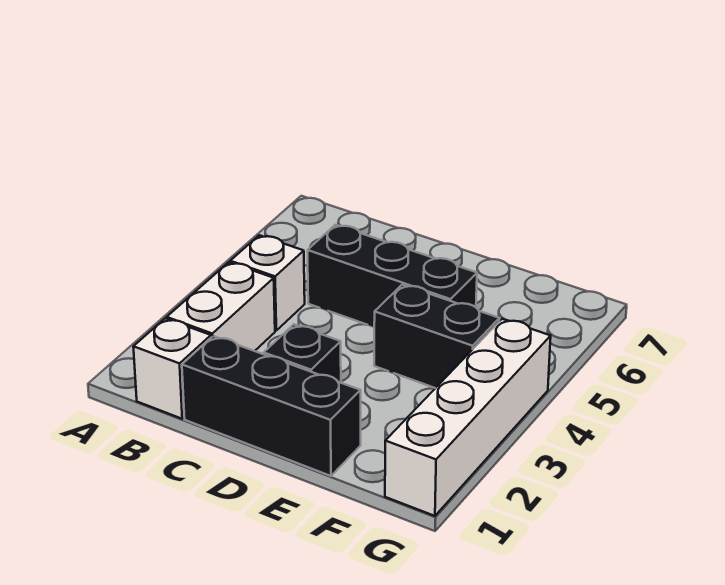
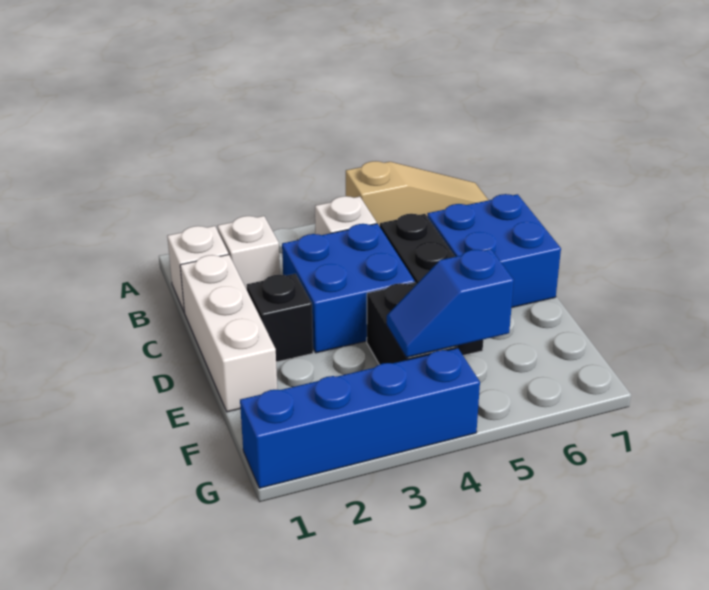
none -> tan slope A5:A7 level 1 top 5
white brick B2:B3 level 1 -> white brick B2 level 1
black brick C1:E1 level 1 -> white brick C1:E1 level 1
none -> blue brick C3:D4 level 1
none -> blue brick C6:D7 level 1
none -> blue slope F4:F5 level 2 top 5
white brick G1:G4 level 1 -> blue brick G1:G4 level 1

